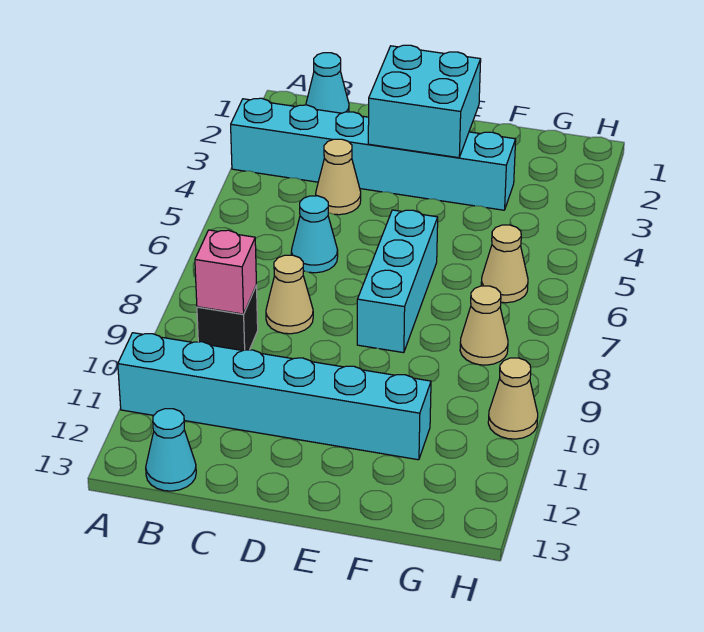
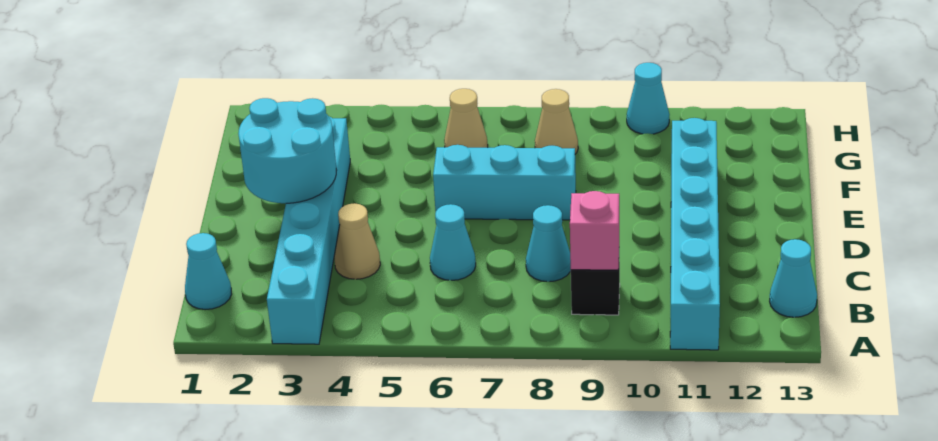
tan cone C8 level 1 -> cyan cone C8 level 1
cyan brick D2:E3 level 2 -> cyan round brick D2:E3 level 2
tan cone H10 level 1 -> cyan cone H10 level 1

